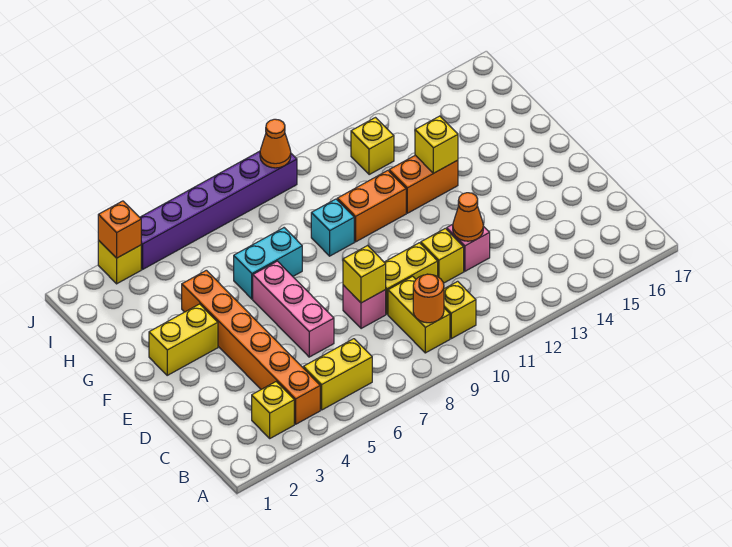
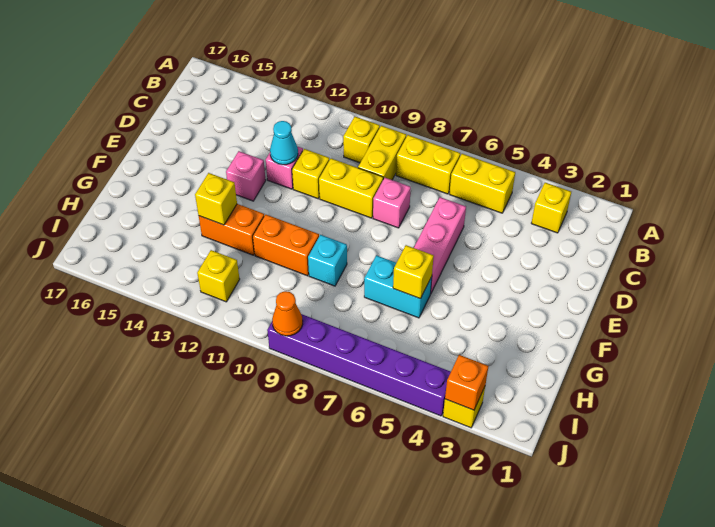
orange brick B4:G4 level 1 -> none
orange round brick B9 level 2 -> none
yellow brick D8 level 2 -> yellow brick G6 level 2
orange cone D12 level 2 -> cyan cone D12 level 2
none -> pink brick E13 level 1
yellow brick F2:F3 level 1 -> yellow brick B7:B8 level 1

